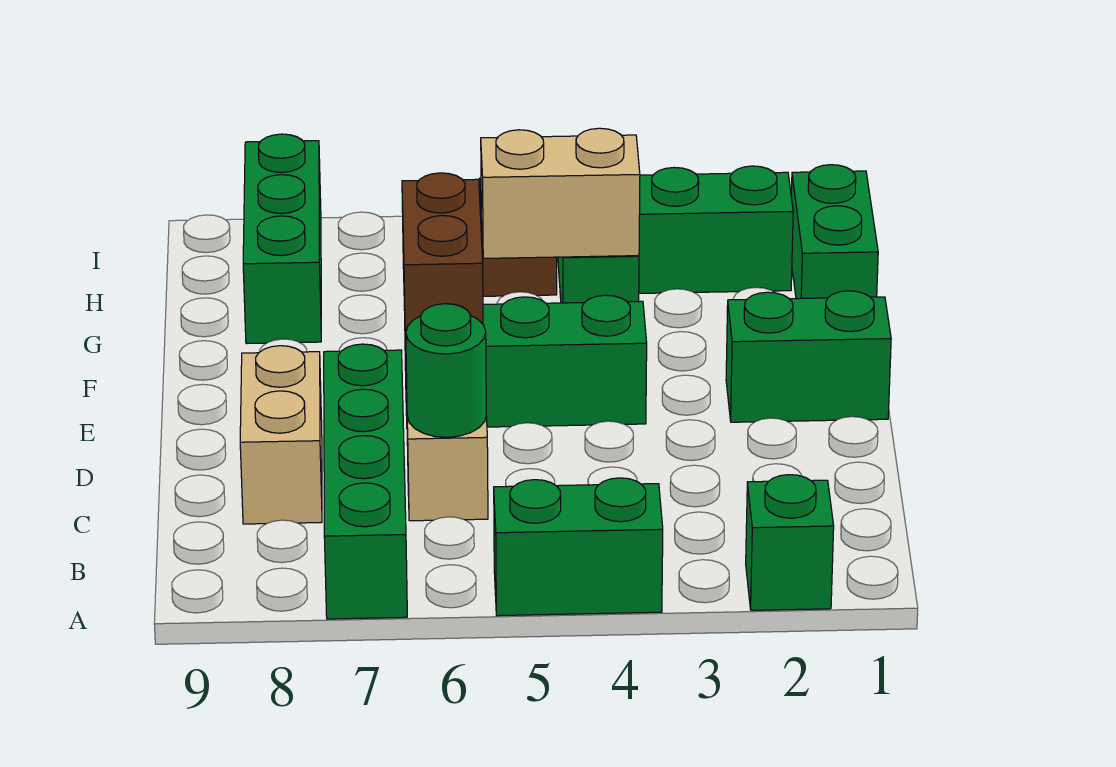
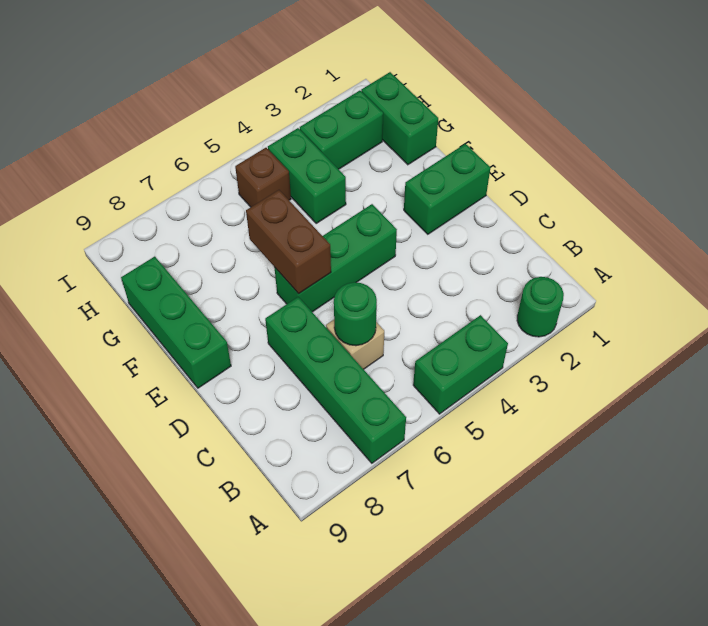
green brick A2 level 1 -> green round brick A2 level 1
tan brick C8:D8 level 1 -> none
tan brick G4:G5 level 2 -> none
green brick G8:I8 level 1 -> green brick E9:G9 level 1

